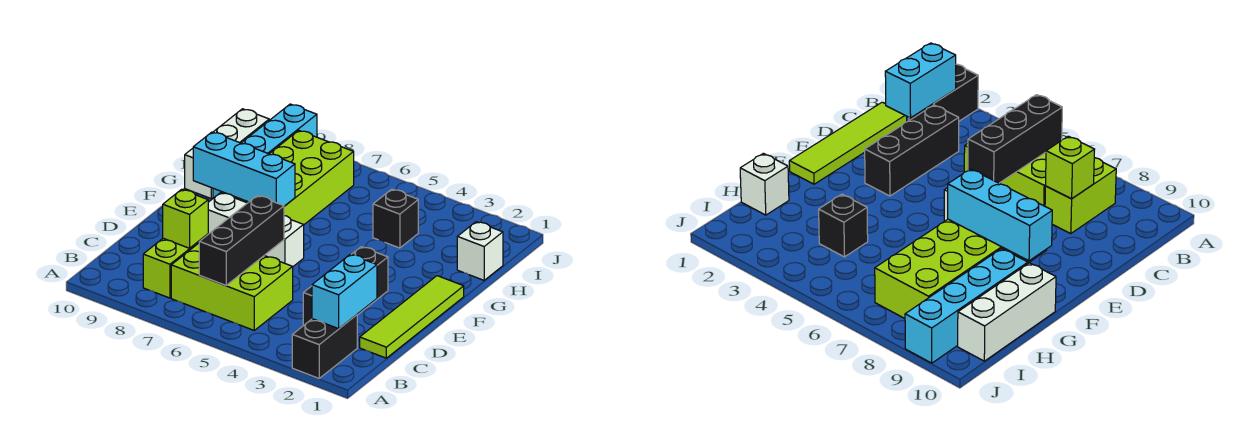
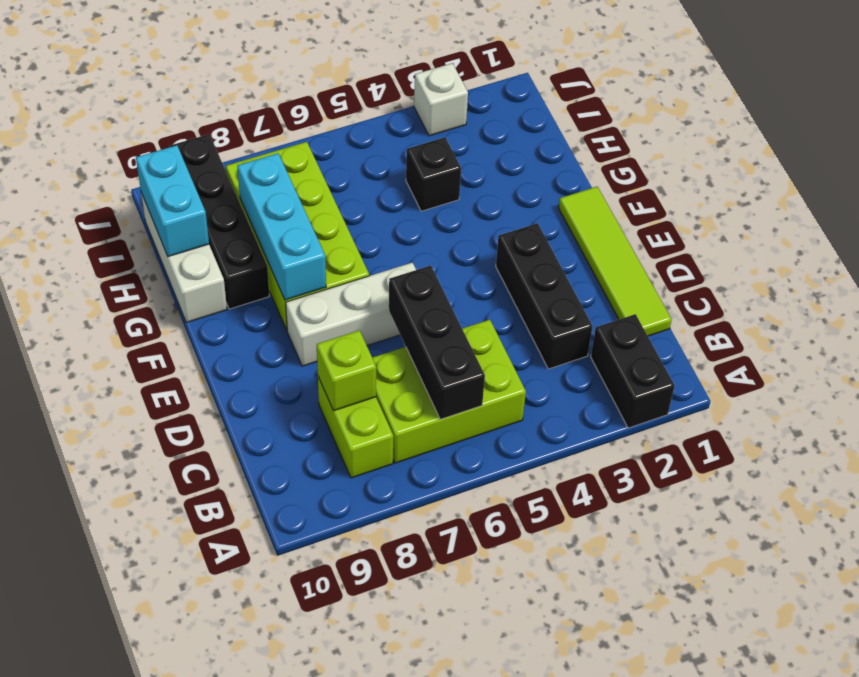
cyan brick B2:C2 level 2 -> cyan brick H10:I10 level 2
cyan brick F7:F9 level 2 -> cyan brick F8:H8 level 2
cyan brick G9:J9 level 1 -> black brick G9:J9 level 1
white brick H1 level 1 -> white brick J3 level 1

